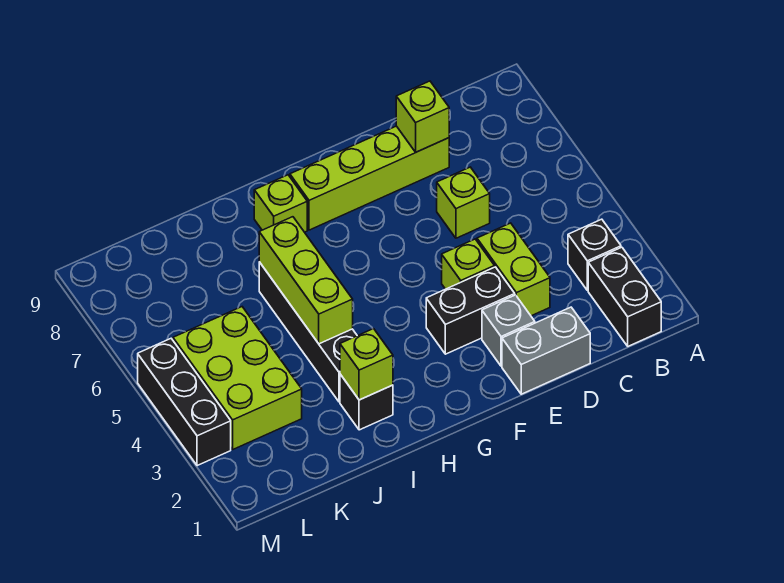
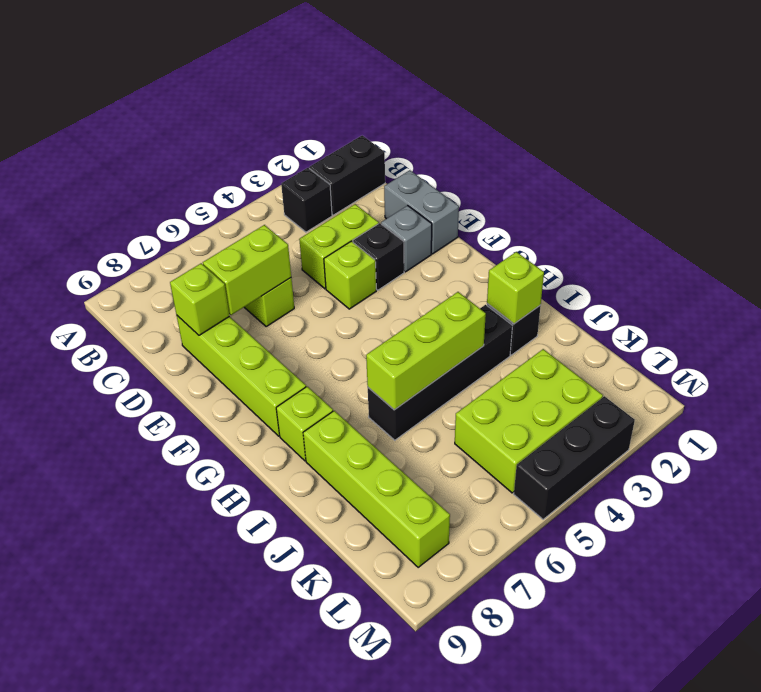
none -> lime brick D6:D7 level 2
black brick E3:F3 level 1 -> black brick E3 level 1
none -> lime brick I8:L8 level 1

